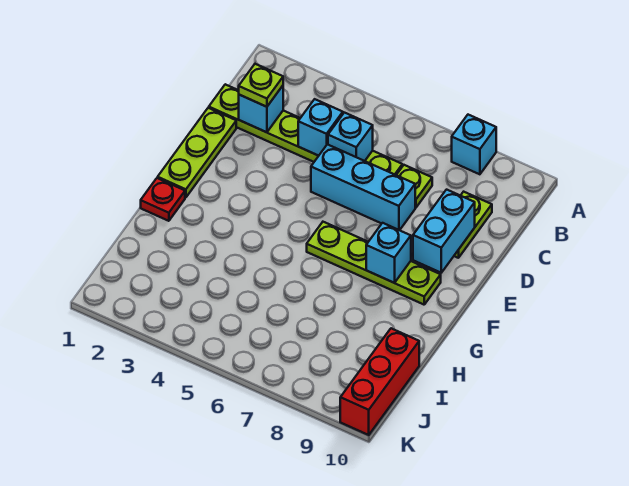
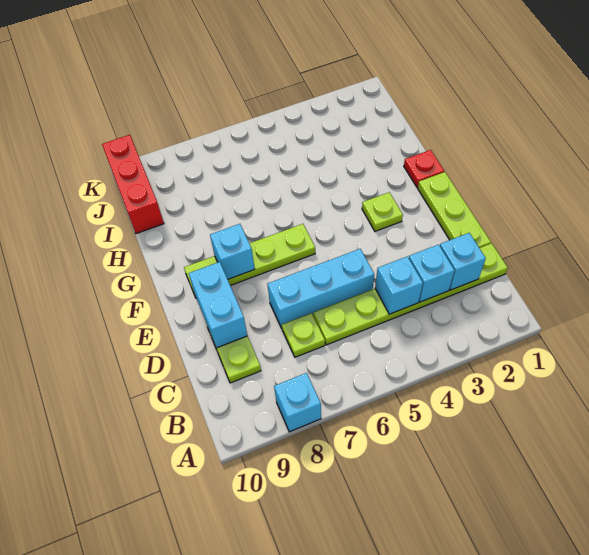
lime plate C2 level 3 -> lime plate F3 level 1
cyan brick C5 level 2 -> cyan brick C3 level 2

